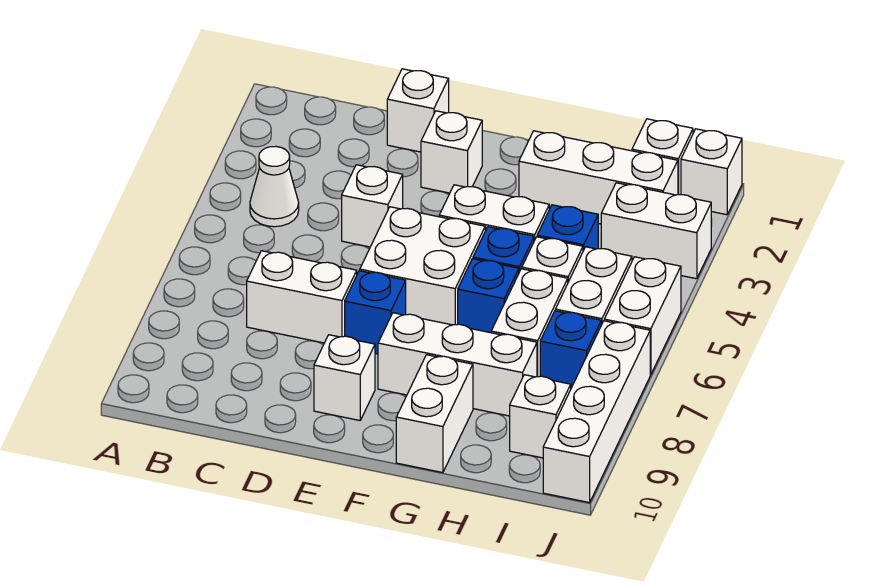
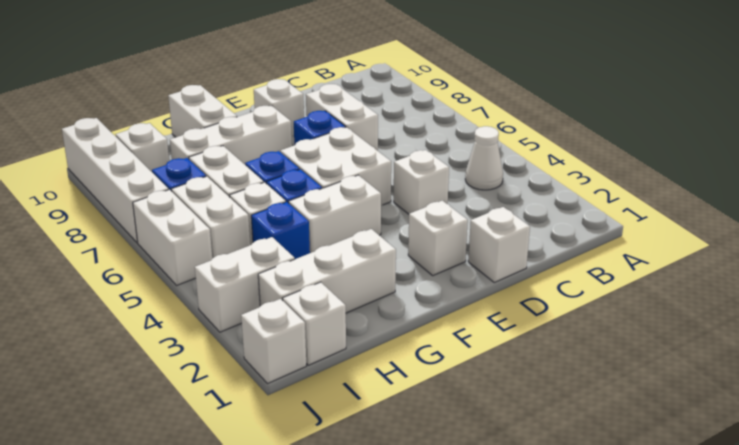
white brick C7:D7 level 1 -> white brick D7:D8 level 1

